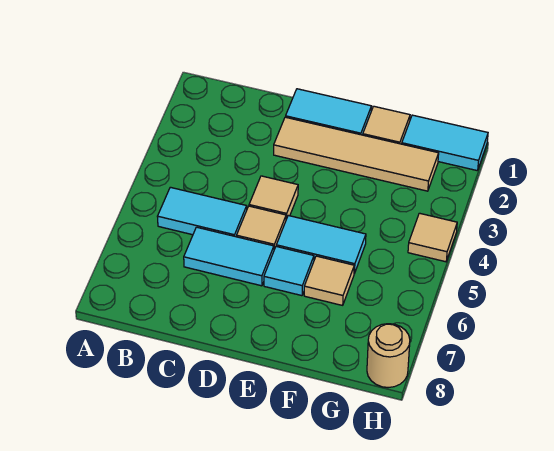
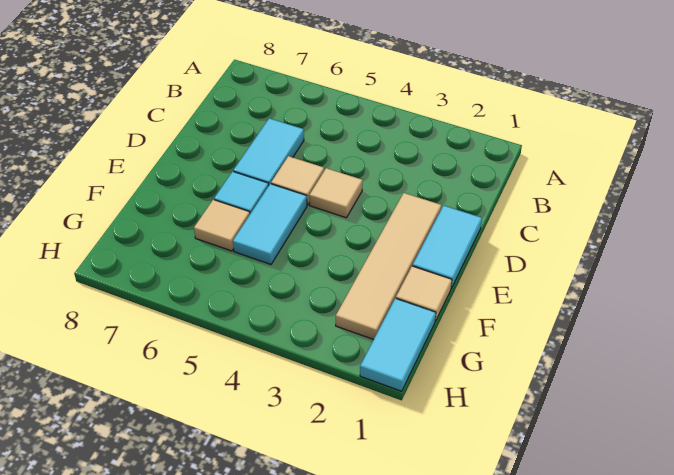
cyan tile B5:C5 level 1 -> none
tan tile H4 level 1 -> none
tan round brick H8 level 1 -> none

